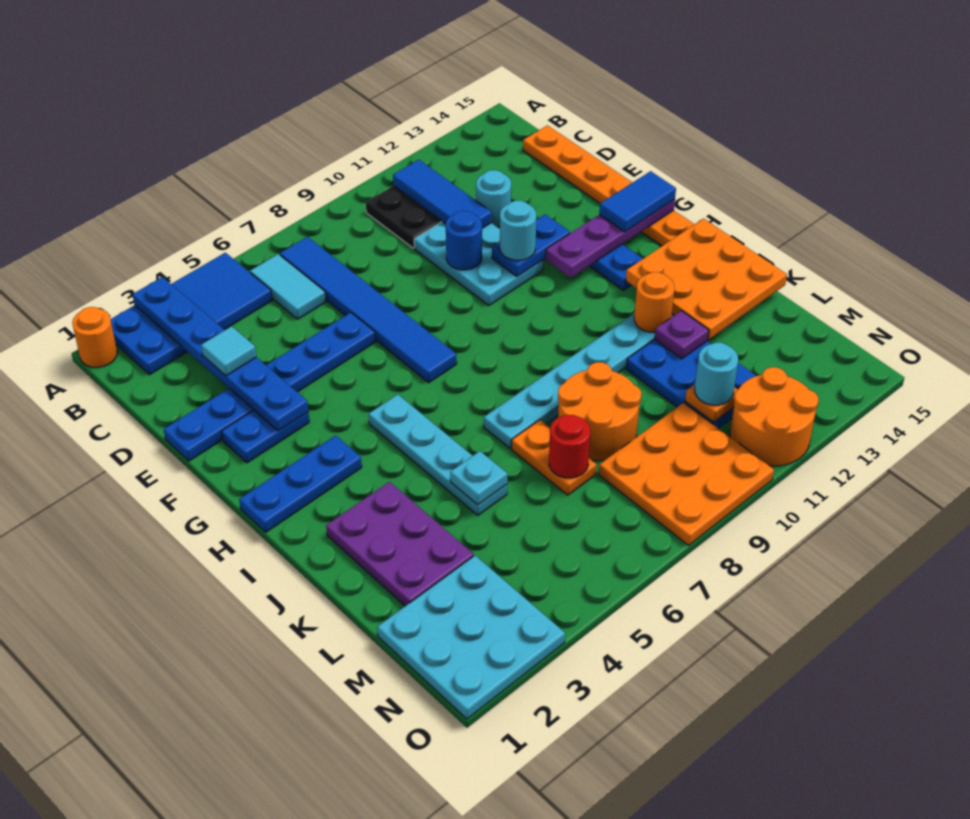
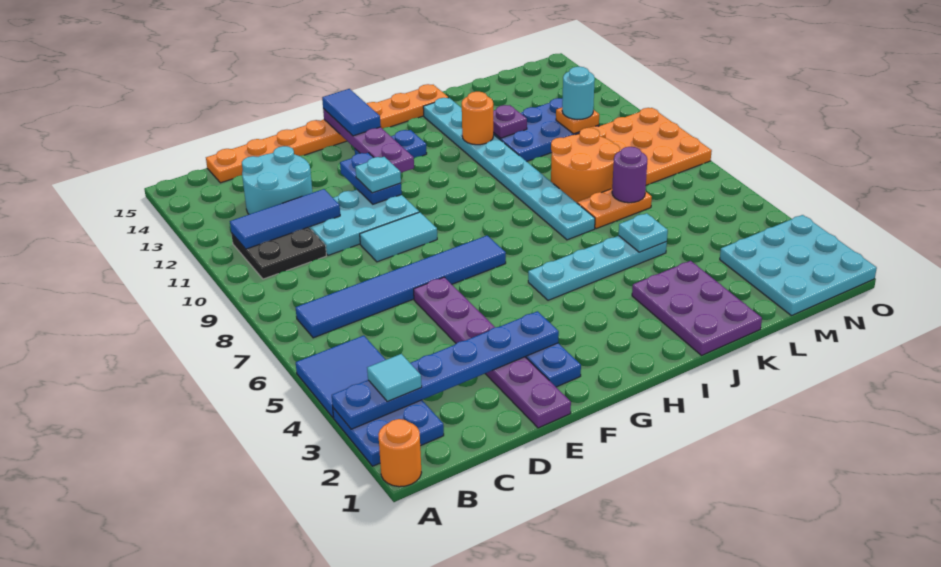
cyan tile B6:C6 level 1 -> cyan tile E9:F9 level 1
cyan tile D3 level 3 -> cyan tile B3 level 3
cyan round brick D12 level 1 -> cyan round brick C12:D13 level 1
blue plate E1:E6 level 1 -> purple plate E1:E6 level 1
blue round brick E10 level 2 -> none
cyan round brick F11 level 3 -> cyan plate F11 level 3
blue plate H1:H3 level 1 -> none
orange plate I13:K15 level 2 -> none
purple plate J2:L3 level 1 -> purple plate J1:K3 level 1
red round brick L7 level 2 -> purple round brick L7 level 2
orange round brick N11:O12 level 1 -> none

